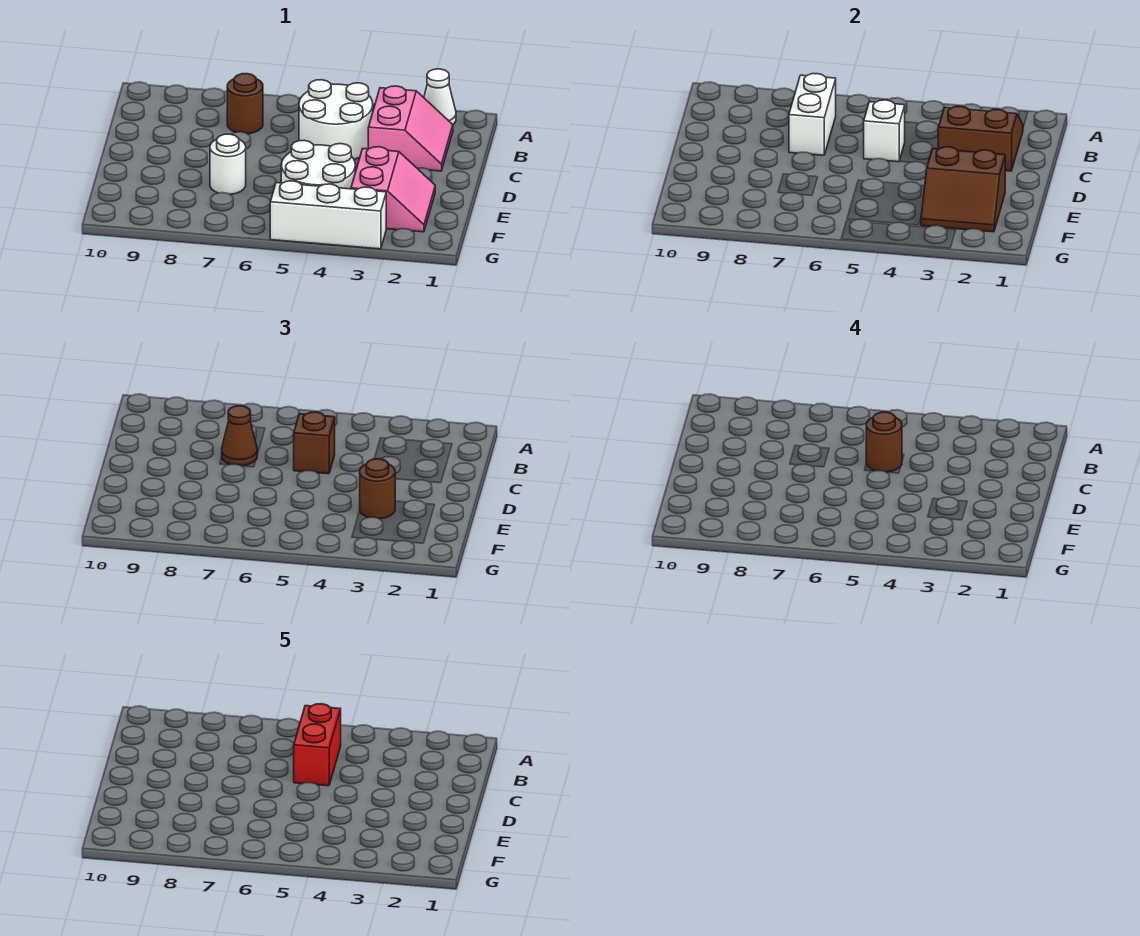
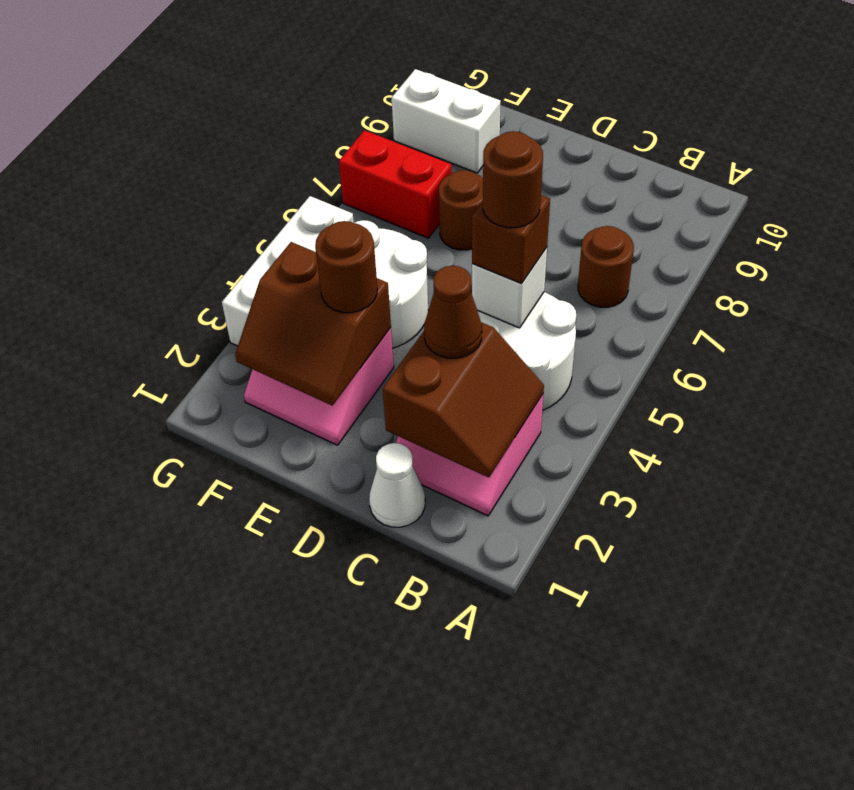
white cone A2 level 1 -> white cone C1 level 1
red brick B5:C5 level 5 -> red brick F7:G7 level 1
white brick B7:C7 level 2 -> white brick F9:G9 level 1
brown cone C7 level 3 -> brown cone C3 level 3
brown slope E2:F3 level 2 top E -> brown slope E2:F3 level 2 top 3
white round brick E7 level 1 -> brown round brick E7 level 1

